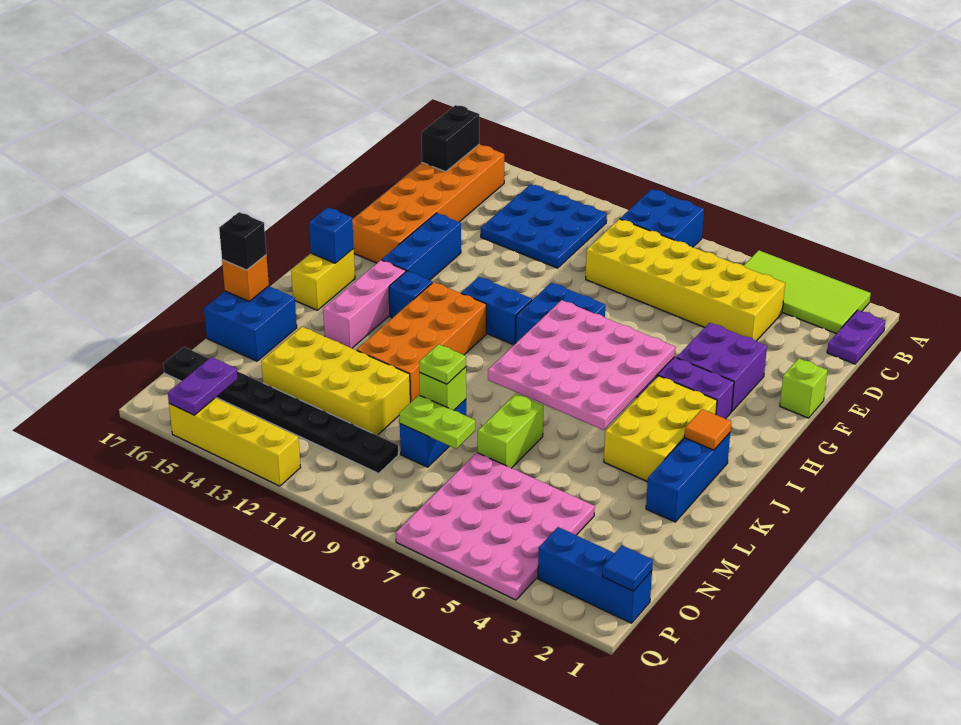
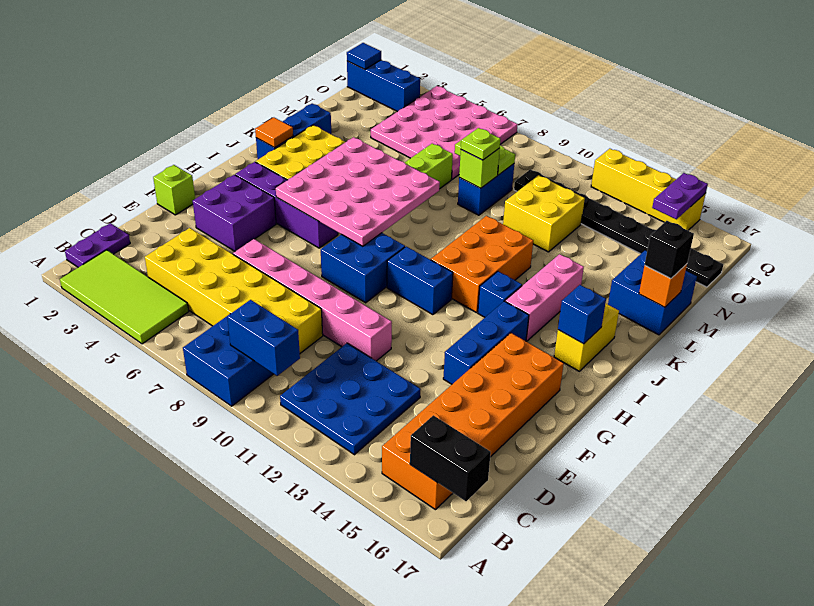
none -> blue brick B9:B10 level 2
black brick B16:C16 level 2 -> black brick B16:B17 level 2
none -> pink brick E6:E11 level 1
orange brick I11:L12 level 1 -> orange brick I11:K12 level 1
yellow brick M11:N14 level 1 -> yellow brick M11:N12 level 1

